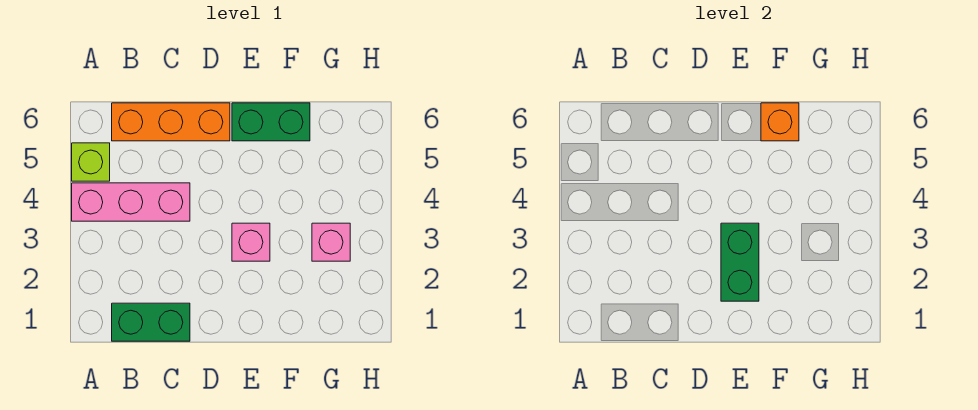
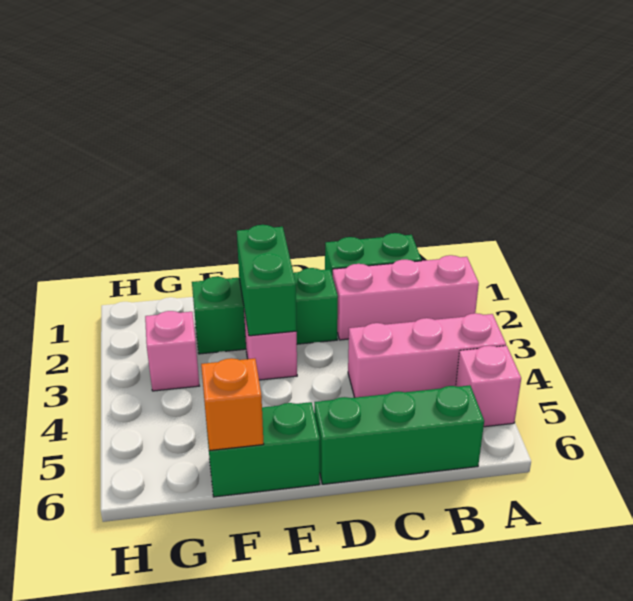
none -> pink brick A2:C2 level 1
lime brick A5 level 1 -> pink brick A5 level 1
orange brick B6:D6 level 1 -> green brick B6:D6 level 1
none -> green brick D2:F2 level 1

